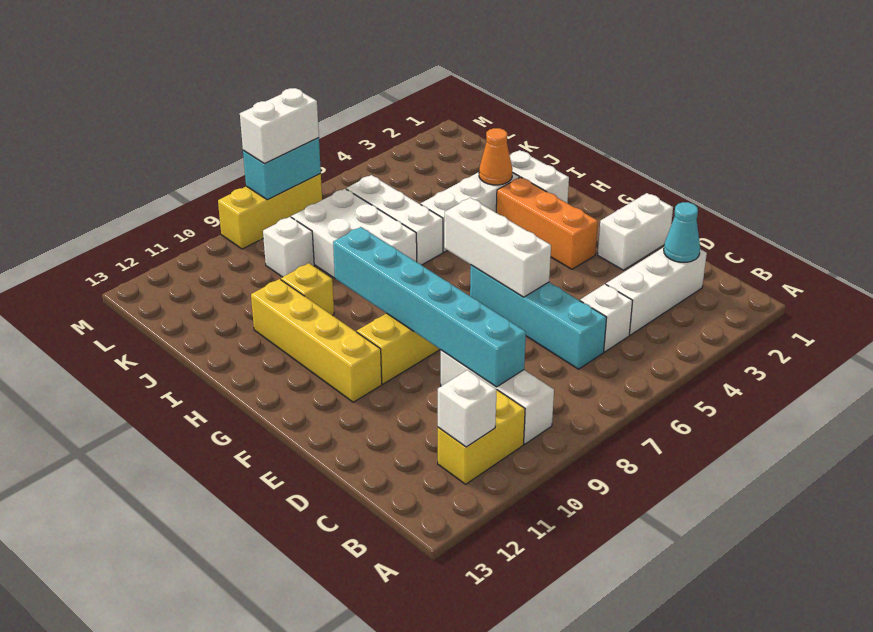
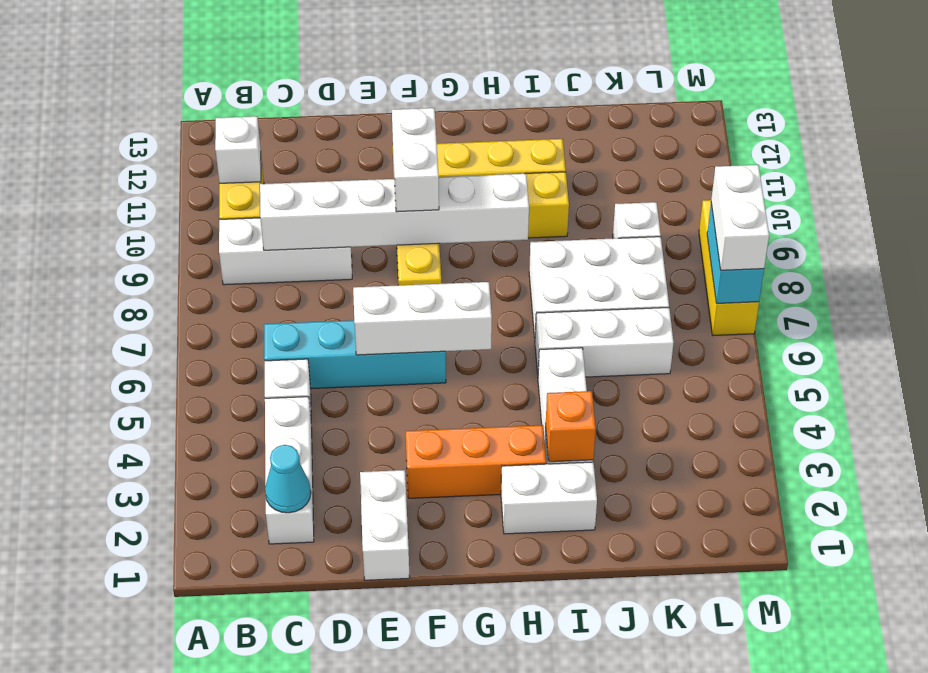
cyan brick C9:H9 level 2 -> white brick C9:H9 level 2
none -> white brick F9:F10 level 3
orange cone I3 level 2 -> orange brick I3 level 2

